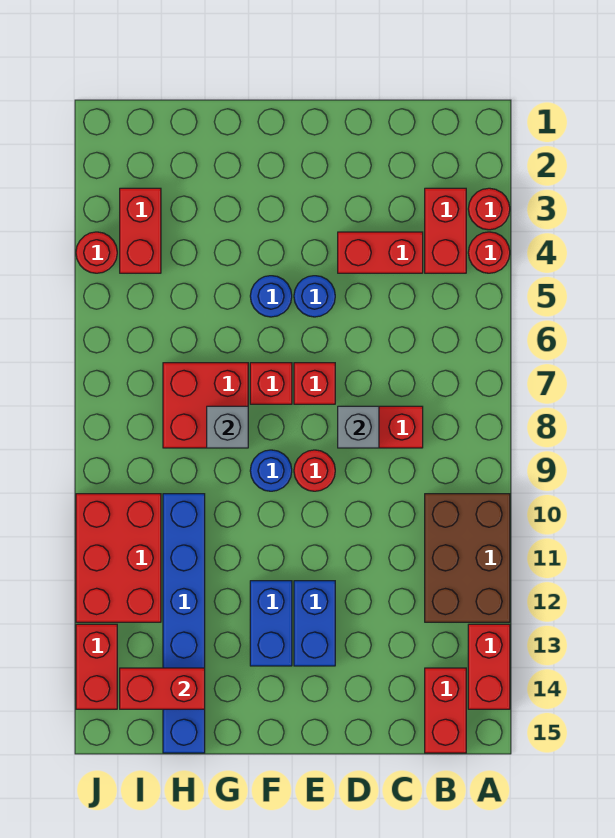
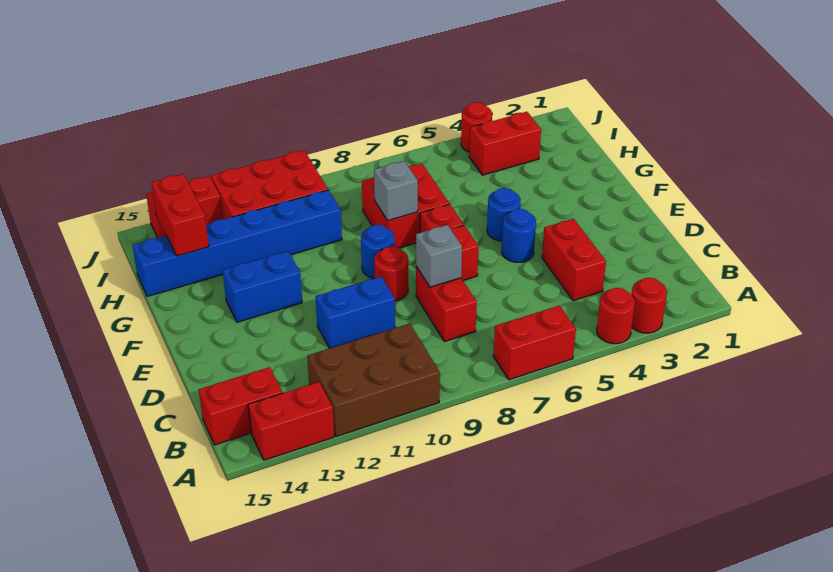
red brick B3:B4 level 1 -> red brick A6:A7 level 1
blue brick E12:E13 level 1 -> blue brick D10:D11 level 1

